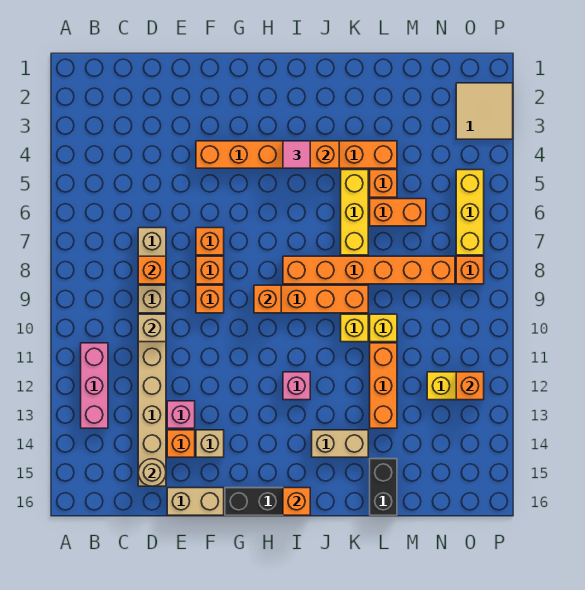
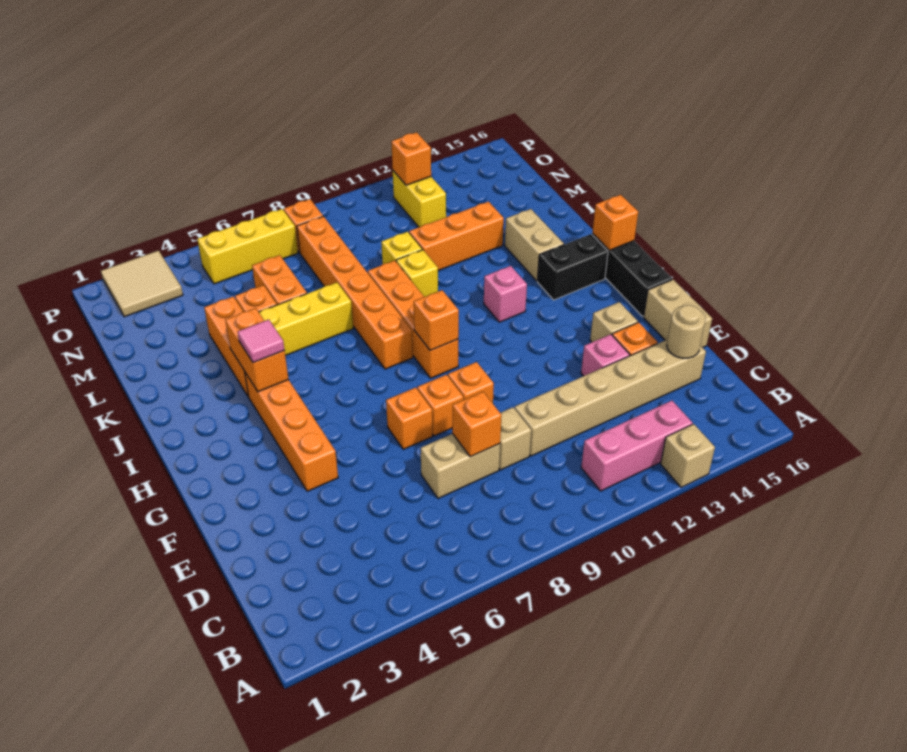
tan brick D10 level 2 -> tan brick A13 level 1
black brick L15:L16 level 1 -> black brick I14:I15 level 1

